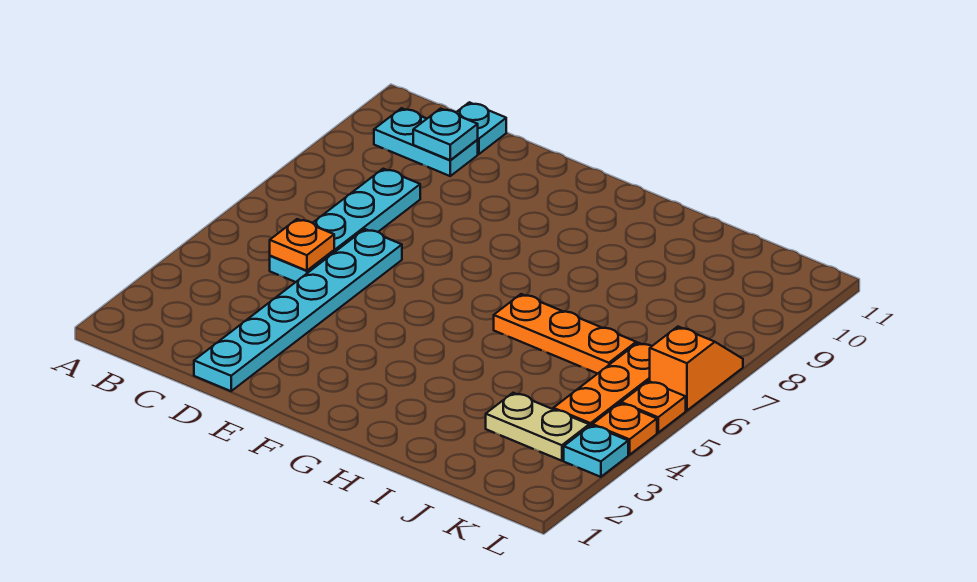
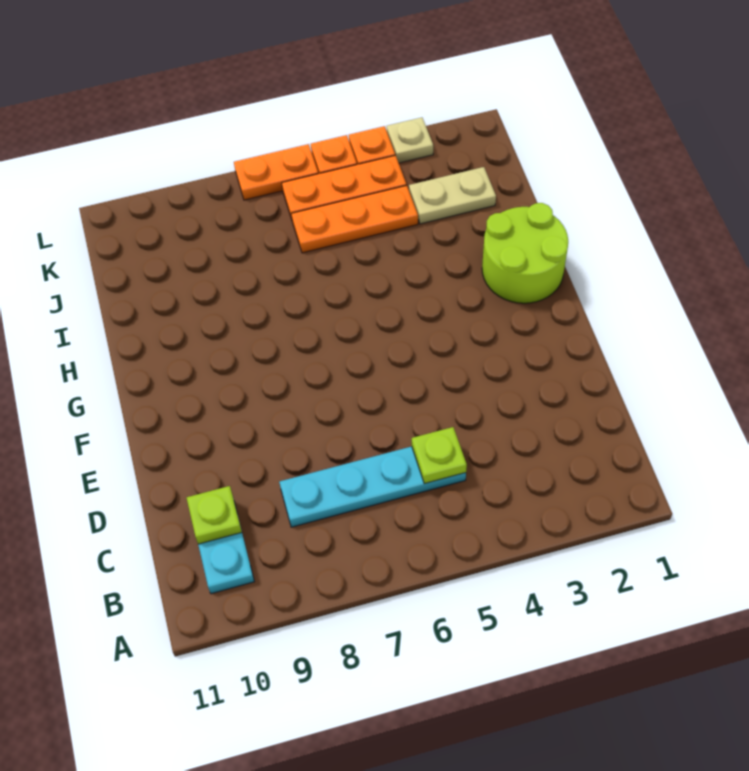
orange plate C5 level 2 -> lime plate C5 level 2
cyan plate C10 level 2 -> lime plate C10 level 2
cyan plate C11 level 1 -> none
cyan plate D1:D6 level 1 -> none
none -> lime round brick G1:H2 level 1
orange plate H6:J6 level 1 -> orange plate J4:J6 level 1
tan plate J3:K3 level 1 -> tan plate J2:J3 level 1
cyan plate L3 level 1 -> tan plate L3 level 1
orange slope L6:L7 level 1 top 6 -> orange plate L6:L7 level 1

